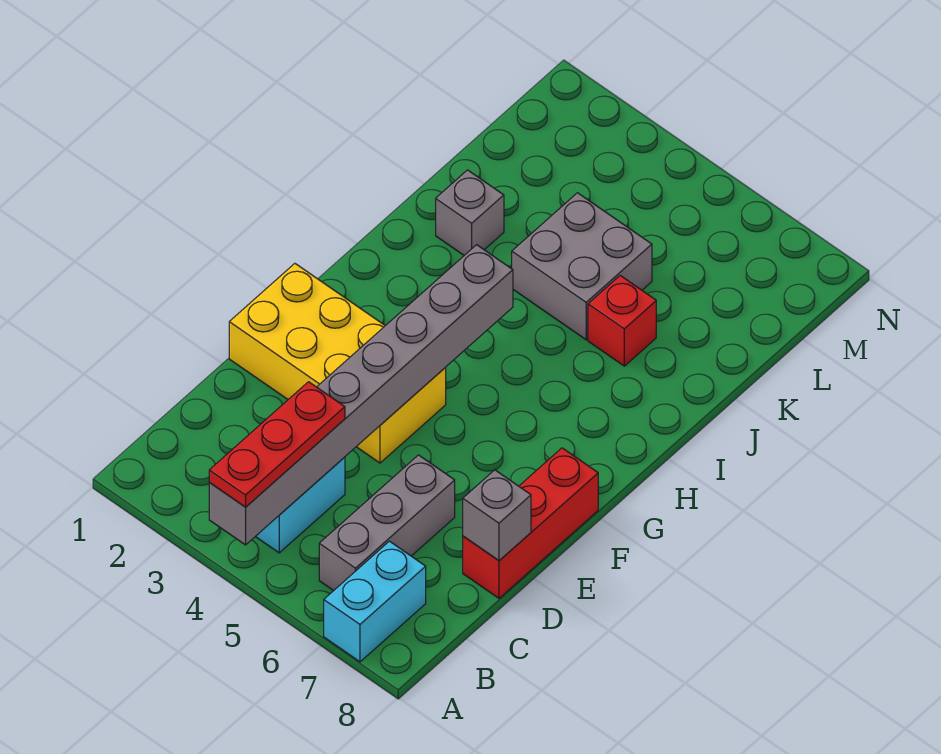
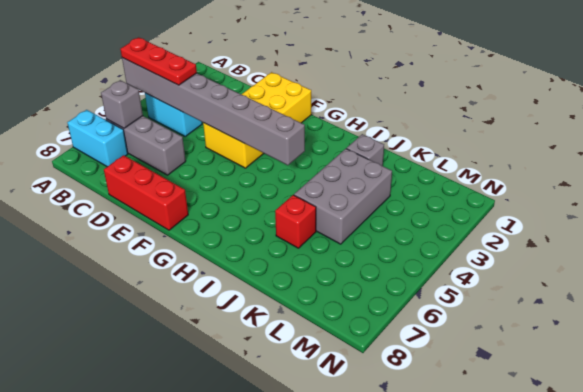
grey brick D8 level 2 -> grey brick B6 level 2
grey brick J4:K5 level 1 -> grey brick J3:K5 level 1

